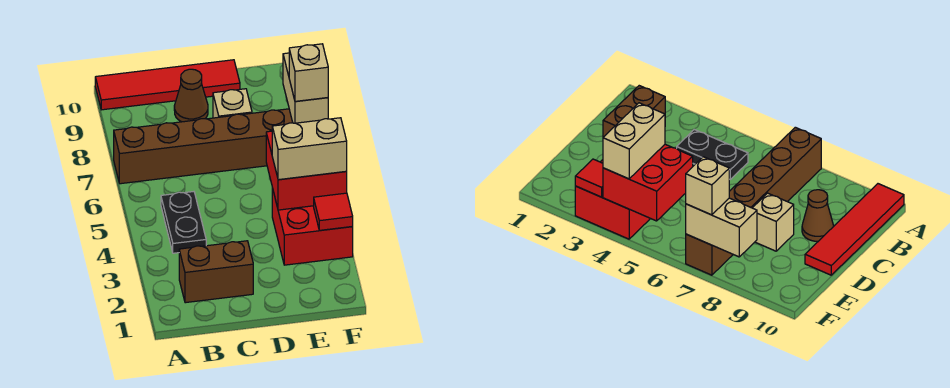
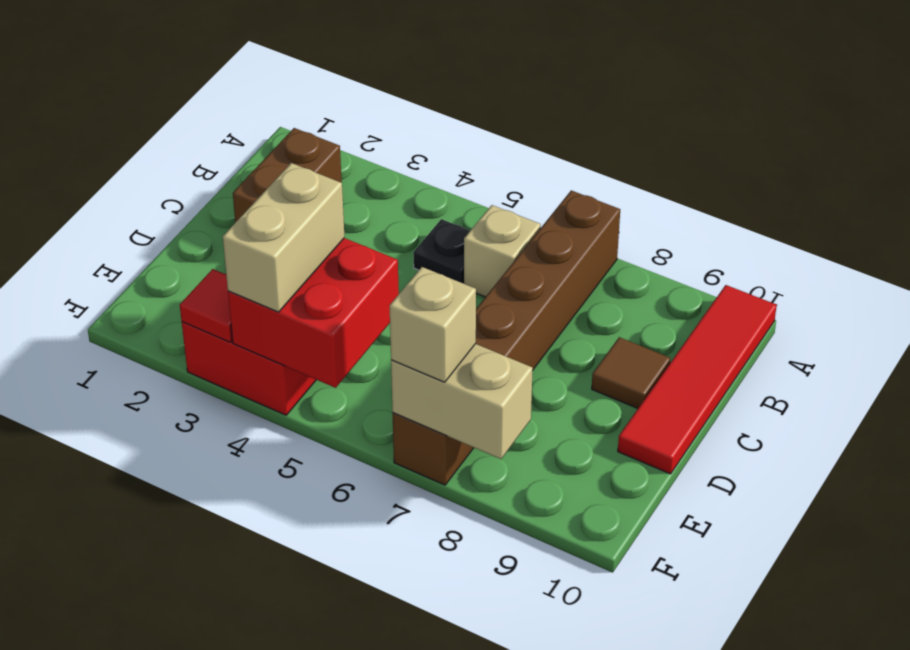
black plate B4:B5 level 1 -> black plate B5 level 1
brown cone C9 level 1 -> brown tile C9 level 1
tan brick D8 level 1 -> tan brick B6 level 1

